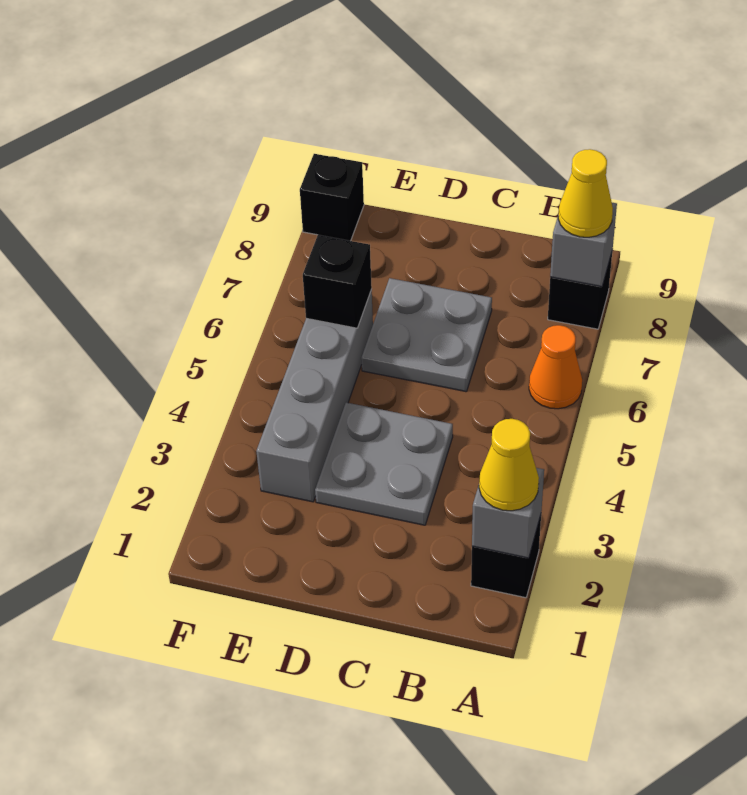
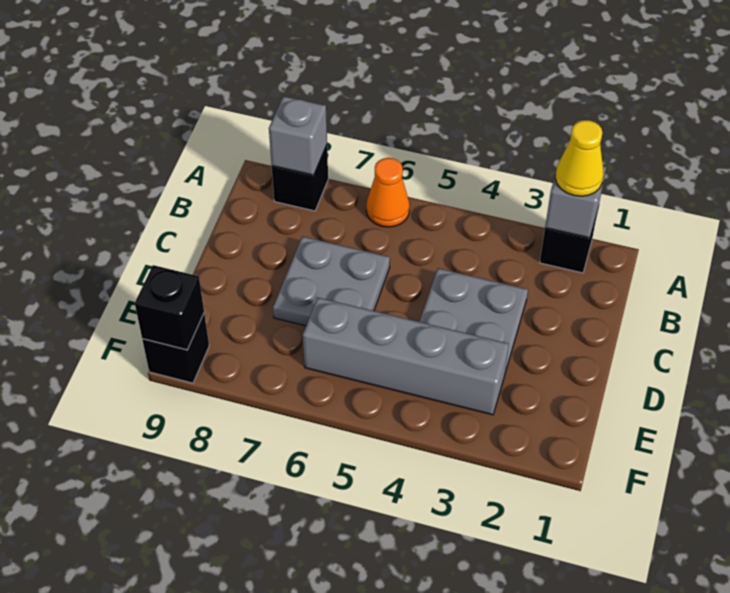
yellow cone A8 level 3 -> none
black brick E6 level 2 -> black brick F9 level 2

